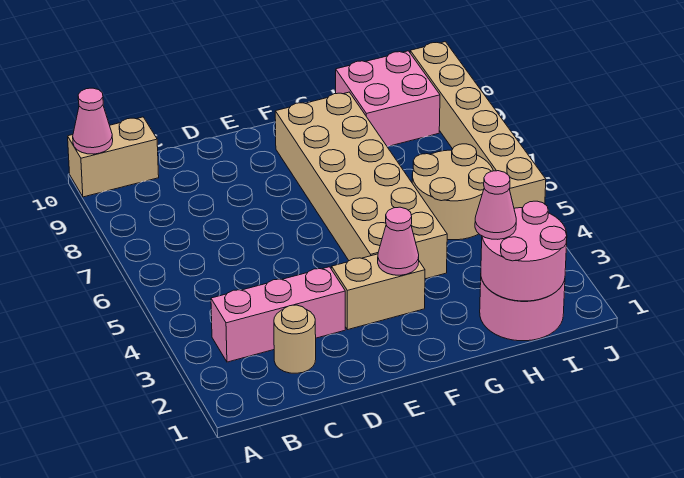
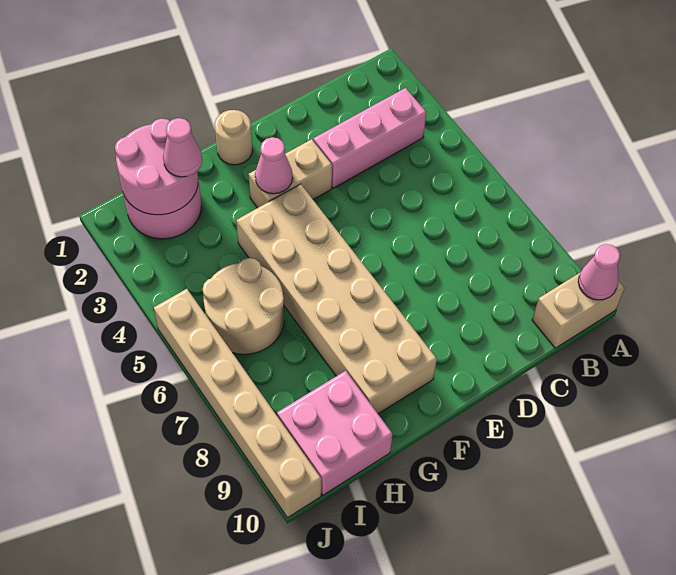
tan round brick C2 level 1 -> tan round brick F1 level 1

